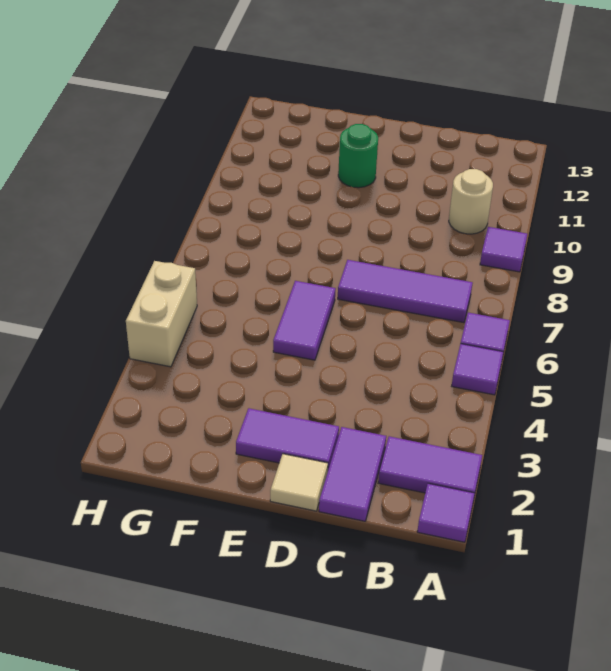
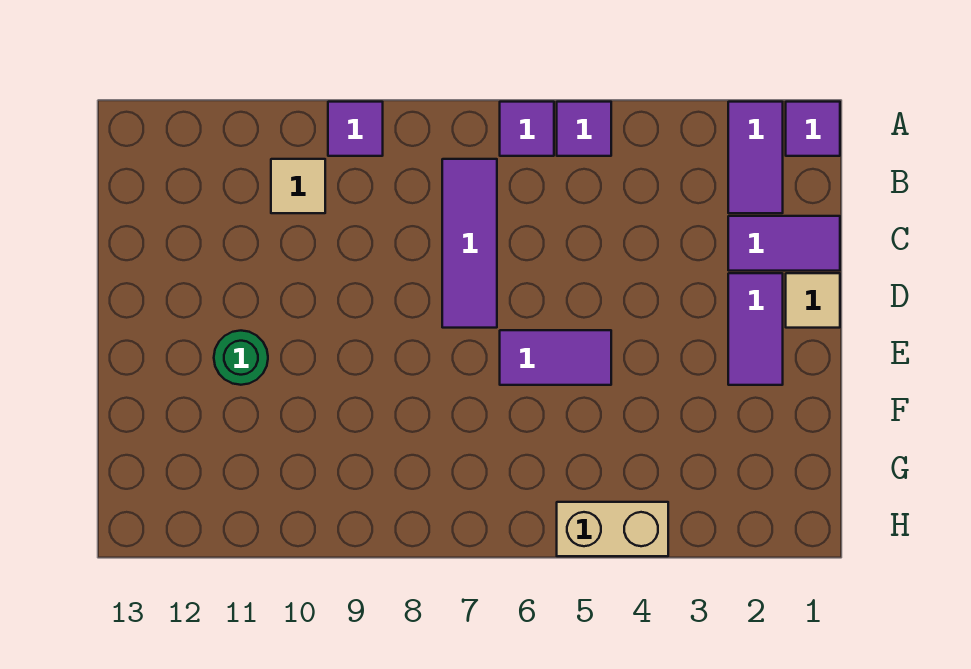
tan round brick B10 level 1 -> tan tile B10 level 1

